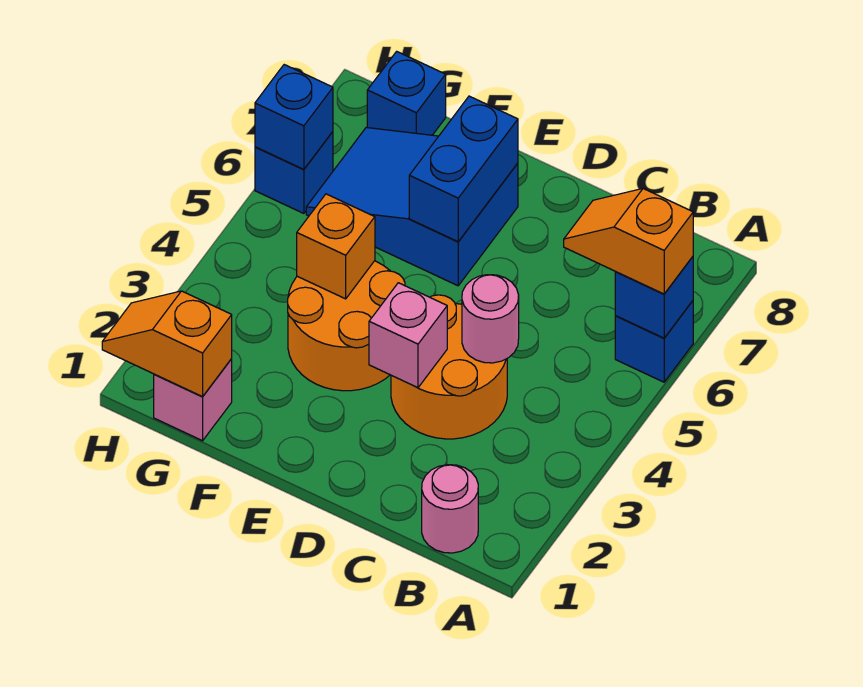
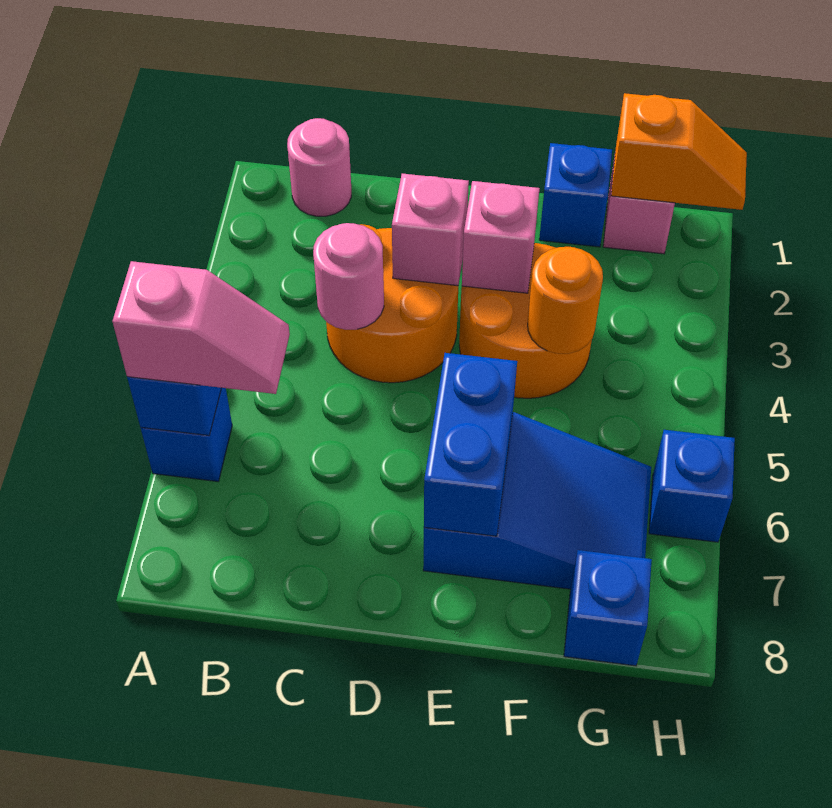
orange slope A6:B6 level 3 top A -> pink slope A6:B6 level 3 top A
none -> pink brick E3 level 2
orange brick F4 level 2 -> orange round brick F4 level 2
blue brick H6 level 2 -> blue brick F1 level 1

